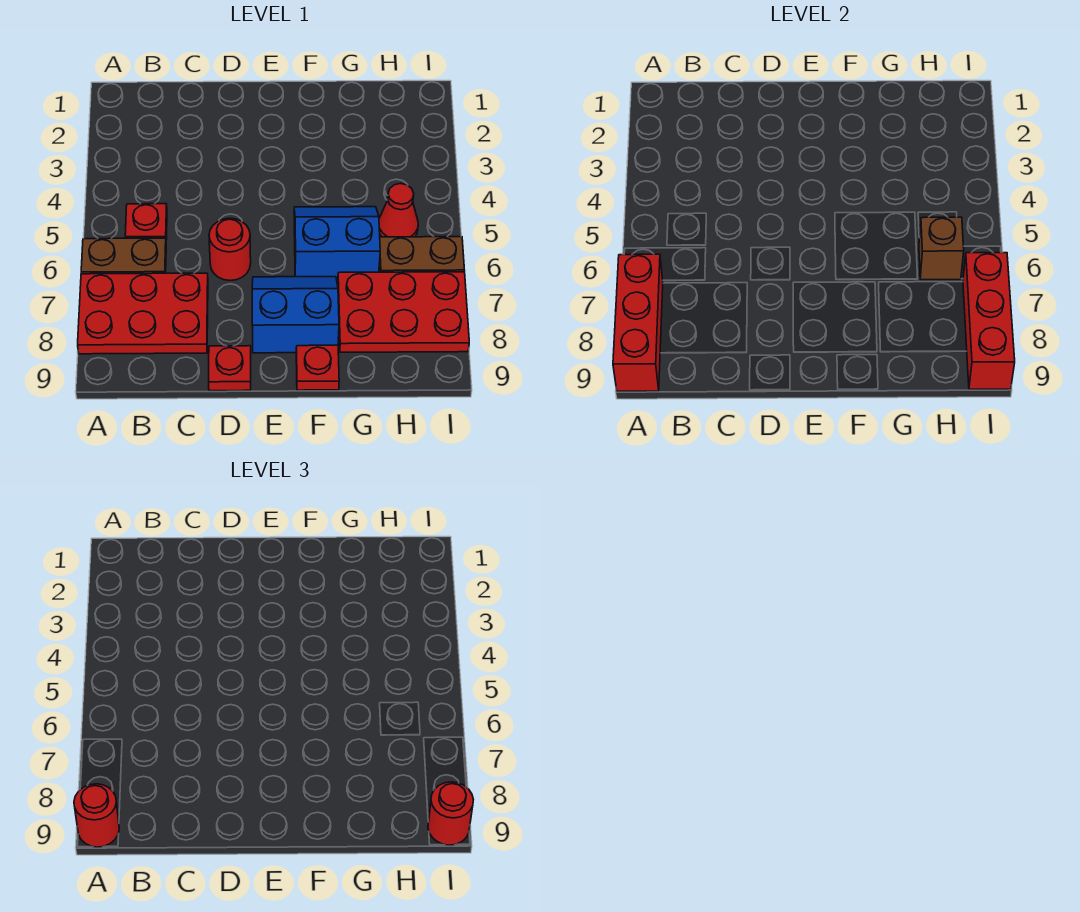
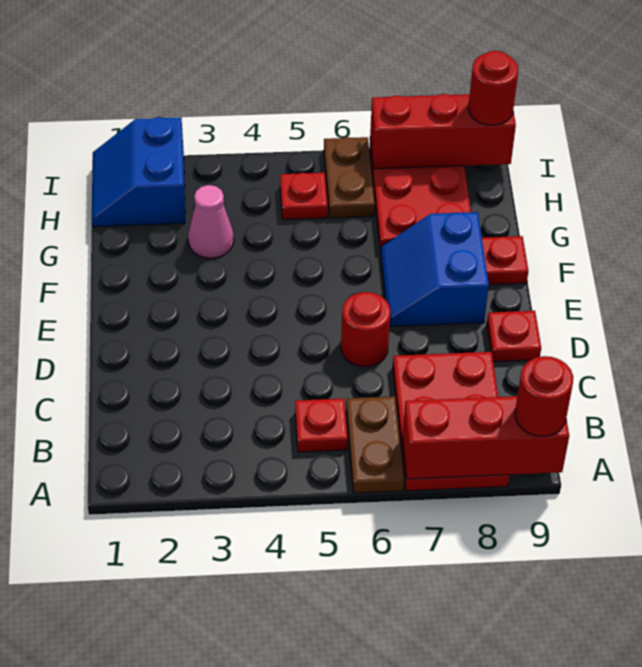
blue slope F5:G6 level 1 top 6 -> blue slope H1:I2 level 1 top 2
none -> pink cone G3 level 1
red cone H5 level 1 -> red plate H5 level 1
brown brick H6 level 2 -> none

